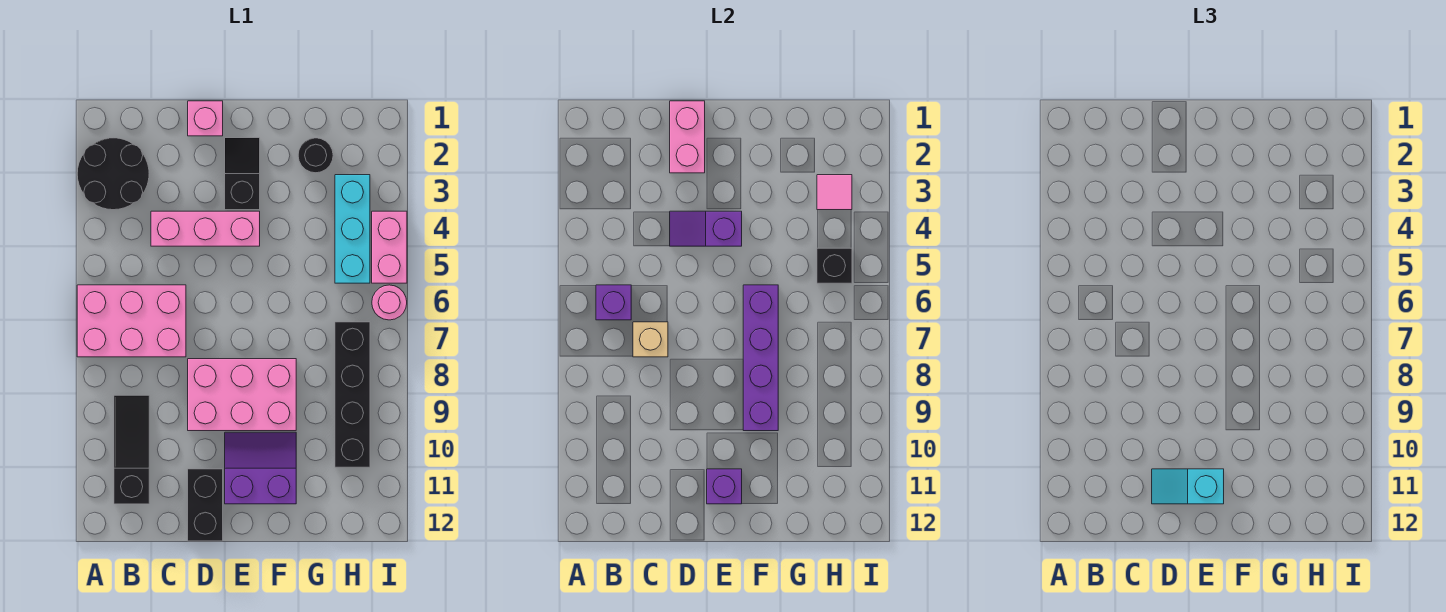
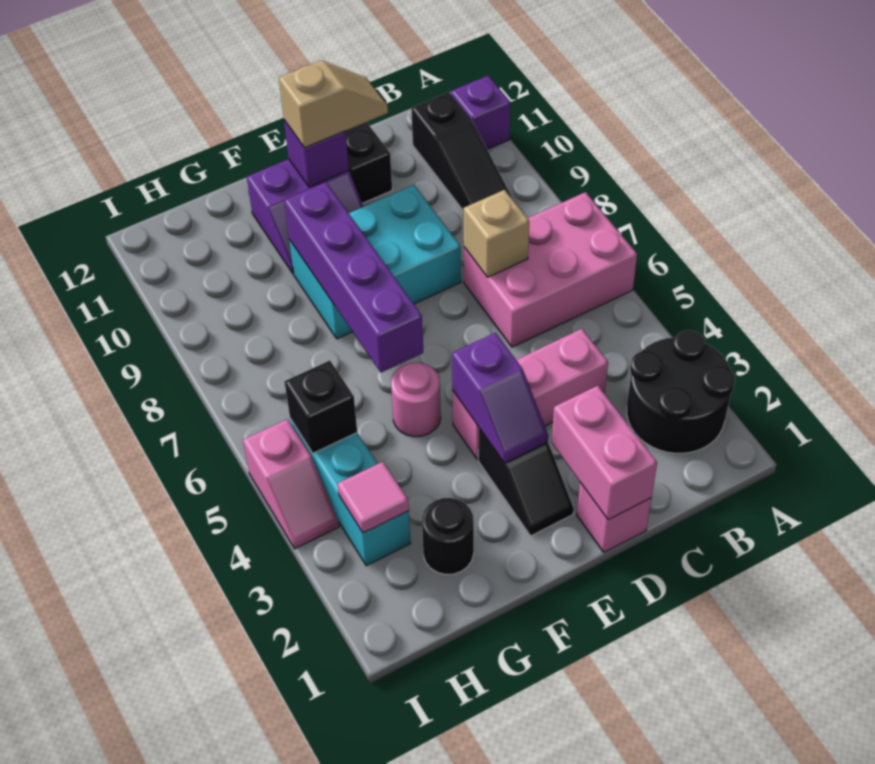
purple brick B6 level 2 -> purple brick A11 level 1
purple slope D4:E4 level 2 top E -> purple slope E3:E4 level 2 top 4
pink brick D8:F9 level 1 -> cyan brick D8:F9 level 1
cyan slope D11:E11 level 3 top E -> tan slope D11:E11 level 3 top E
black brick H7:H10 level 1 -> none
pink brick I4:I5 level 1 -> pink slope I4:I5 level 1 top 5
pink round brick I6 level 1 -> pink round brick F5 level 1

